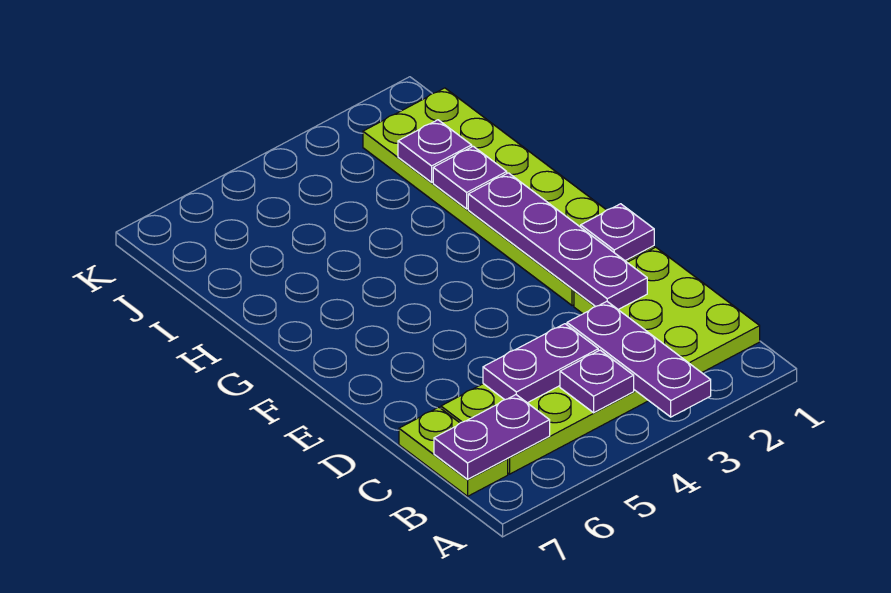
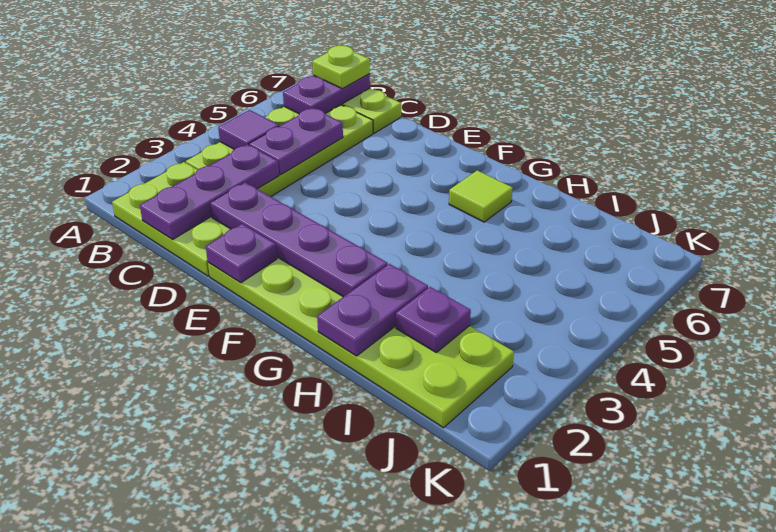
purple plate A3:C3 level 2 -> purple plate C1:C3 level 2
purple plate B4 level 2 -> purple tile B4 level 2
none -> lime plate B7 level 3
none -> lime tile G6 level 1
purple plate H2 level 2 -> purple plate H1:H2 level 2

